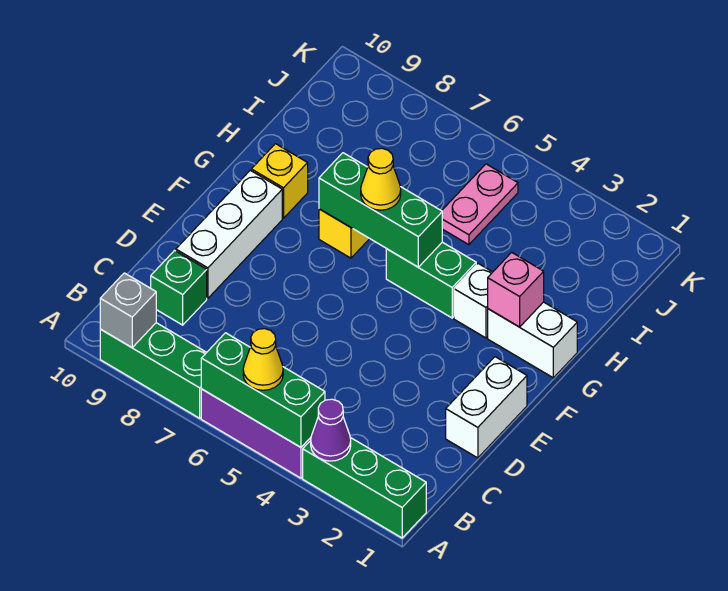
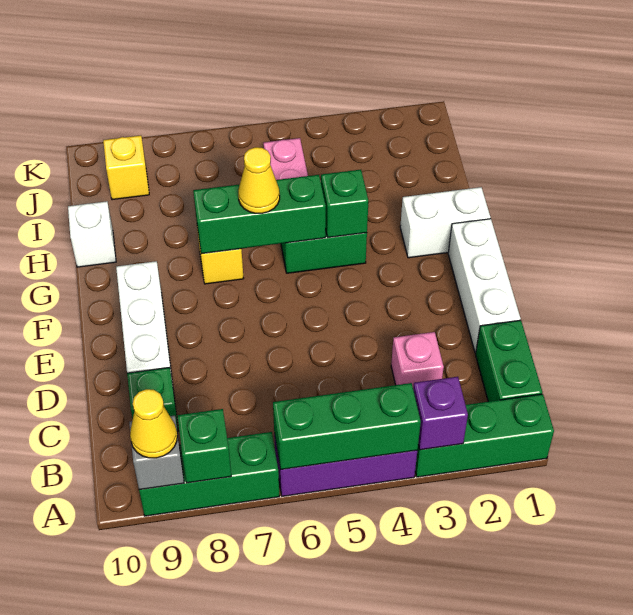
purple cone A3 level 2 -> purple brick A3 level 2
yellow cone A5 level 3 -> yellow cone A9 level 3
none -> green brick A8 level 2
none -> green brick B1:C1 level 1
white brick D1:E1 level 1 -> white brick D1:F1 level 1
pink brick G2 level 2 -> pink brick C3 level 1
white brick G3 level 1 -> white brick H10 level 1
none -> green brick G4 level 2
yellow brick G9 level 1 -> yellow brick J9 level 1

